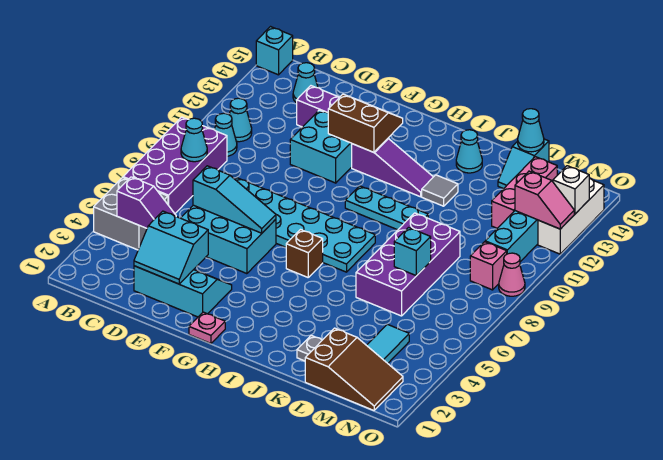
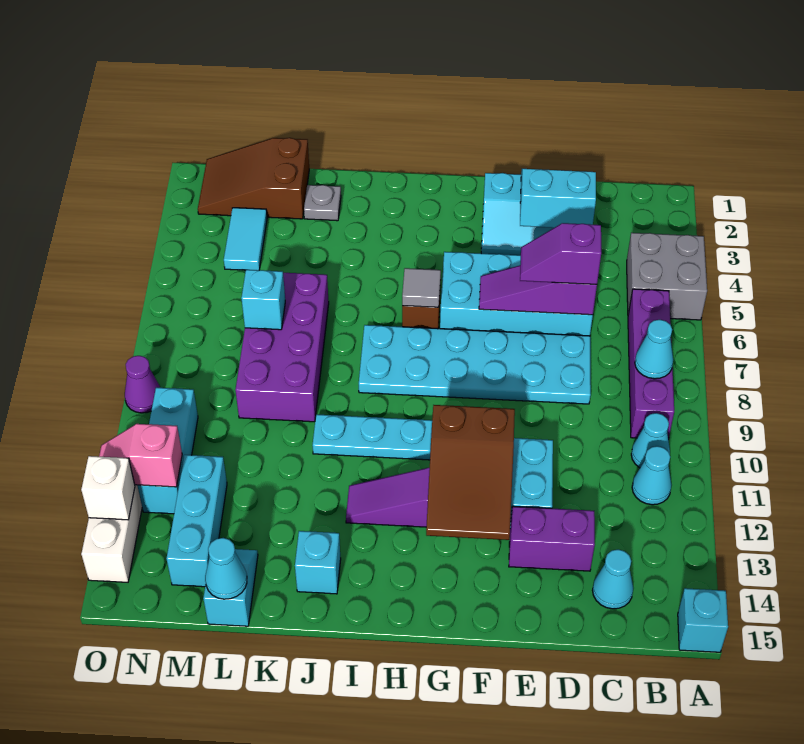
purple brick A6:B9 level 1 -> purple brick B6:B9 level 1
purple slope B4:C4 level 2 top B -> purple slope D6:E6 level 3 top D
cyan brick D5:F6 level 1 -> cyan brick D5:G6 level 1
cyan slope D6:F6 level 2 top D -> purple slope D6:F6 level 2 top D
brown slope F12:G13 level 2 top 12 -> brown slope F11:G13 level 2 top 11
pink plate G1 level 1 -> none
grey tile J12 level 1 -> grey tile H6 level 2
cyan cone J14 level 1 -> cyan brick J14 level 1
pink brick M12:M14 level 1 -> cyan brick M12:M14 level 1
pink brick N9 level 1 -> none
pink cone O9 level 1 -> purple cone O9 level 1

